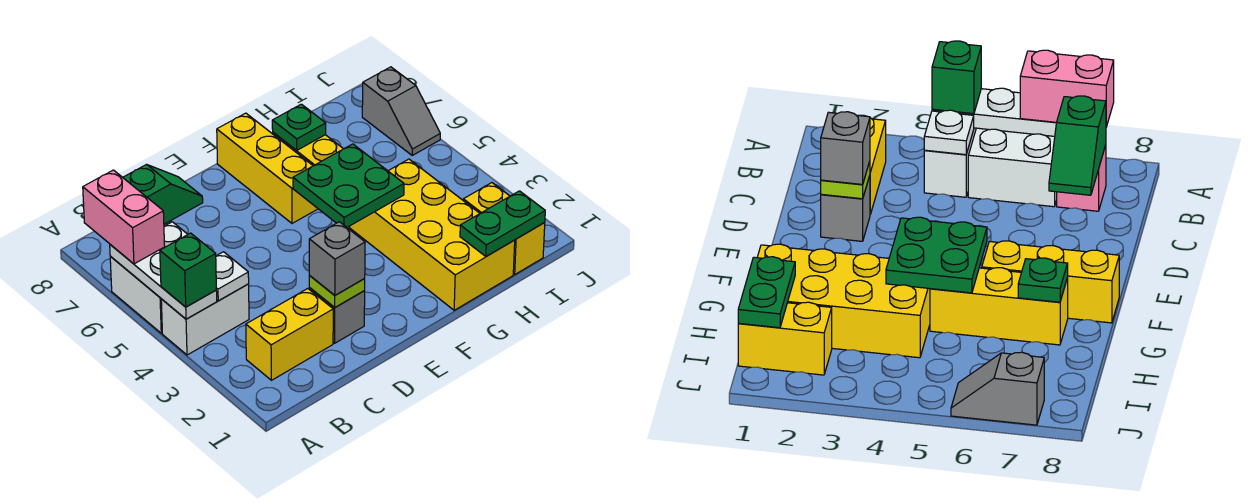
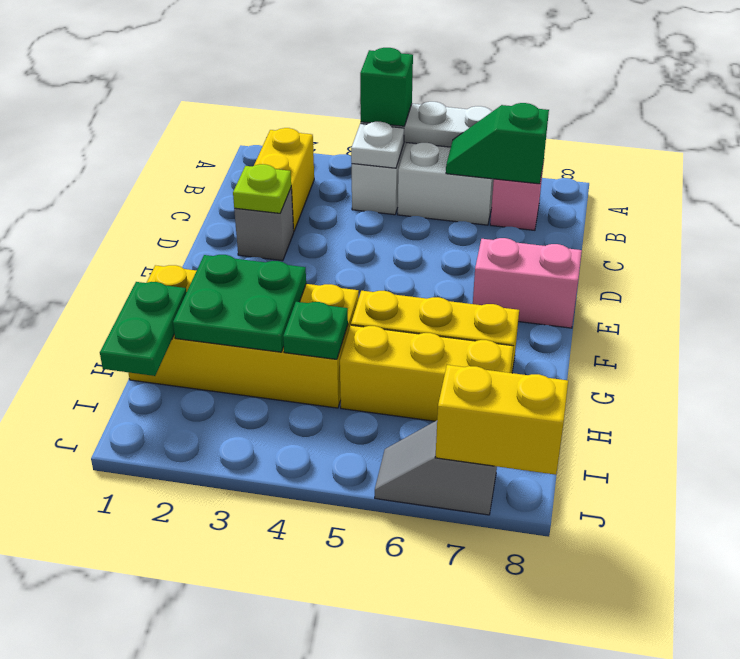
pink brick A6:A7 level 3 -> pink brick E7:E8 level 1
green slope B7:C7 level 2 top B -> green slope B6:B7 level 2 top 7
grey brick D2 level 3 -> none
green plate F4:G5 level 2 -> green plate G2:H3 level 2
yellow brick F6:F8 level 1 -> yellow brick H5:H7 level 1
green plate G7 level 2 -> green plate H4 level 2
yellow brick I1:I2 level 1 -> yellow brick J7:J8 level 2

